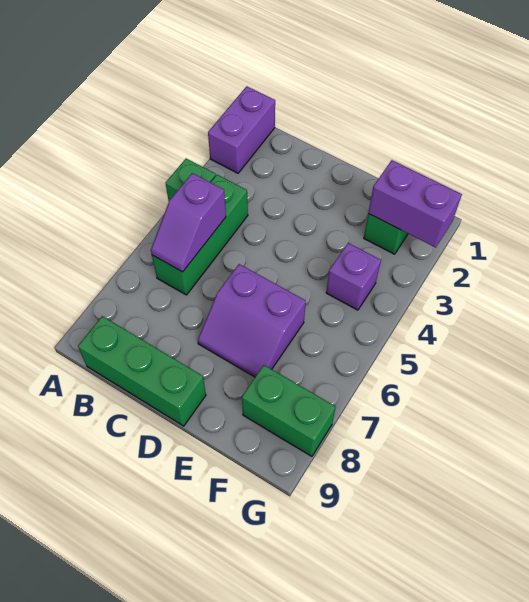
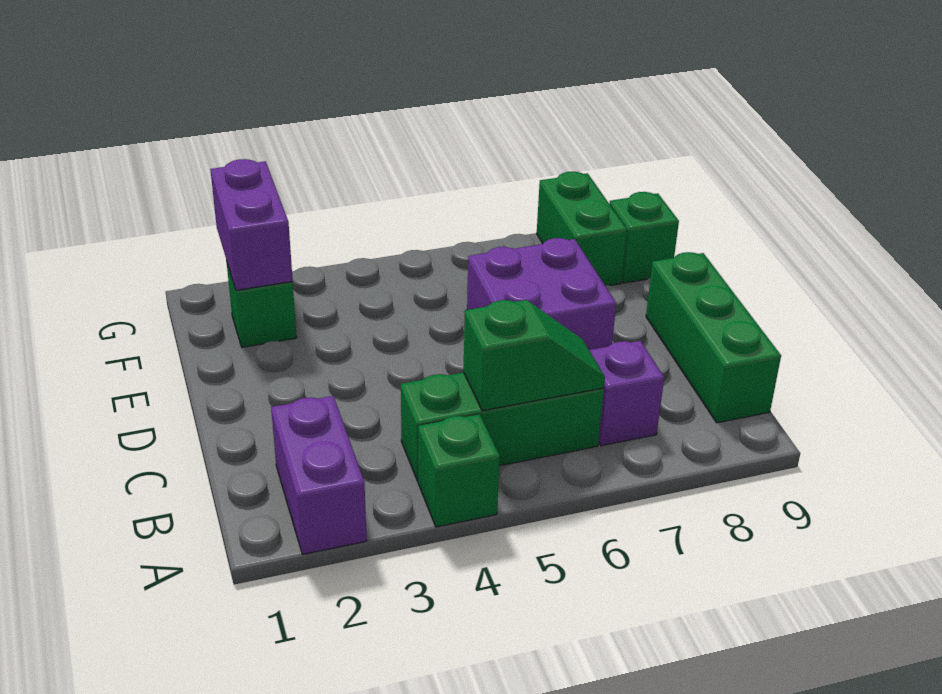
purple brick A1:A2 level 1 -> purple brick A2:B2 level 1
purple slope B5:B6 level 2 top 5 -> green slope B5:B6 level 2 top 5
purple slope D6:E7 level 1 top 6 -> purple brick D6:E7 level 1
purple brick F4 level 1 -> purple brick B7 level 1
none -> green brick F9 level 1

